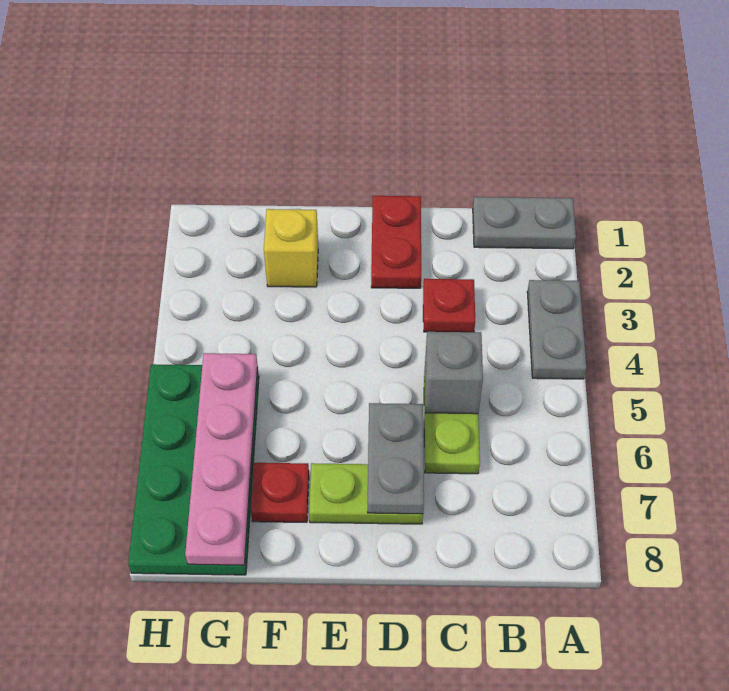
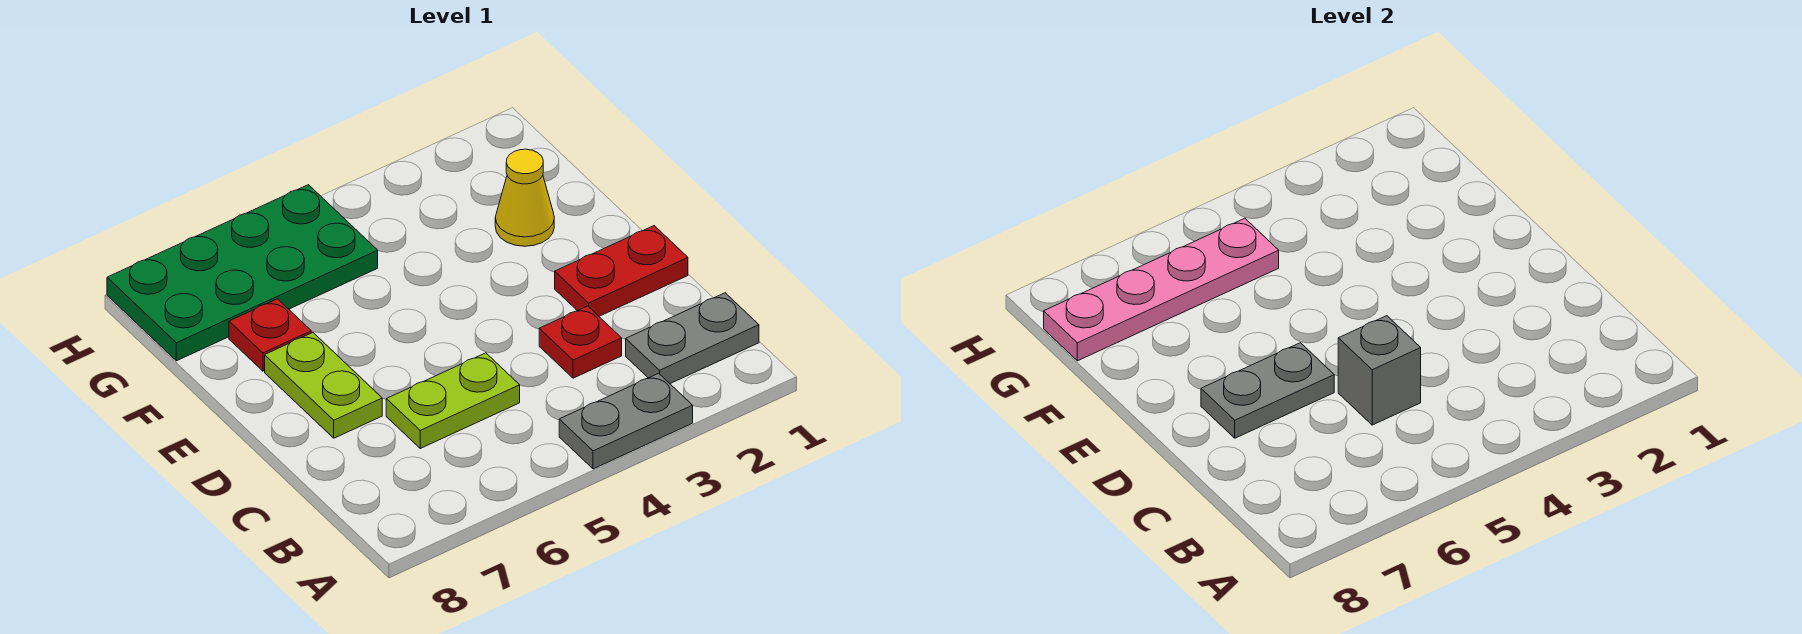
grey plate A1:B1 level 1 -> grey plate B1:B2 level 1
yellow brick F2 level 1 -> yellow cone F2 level 1

